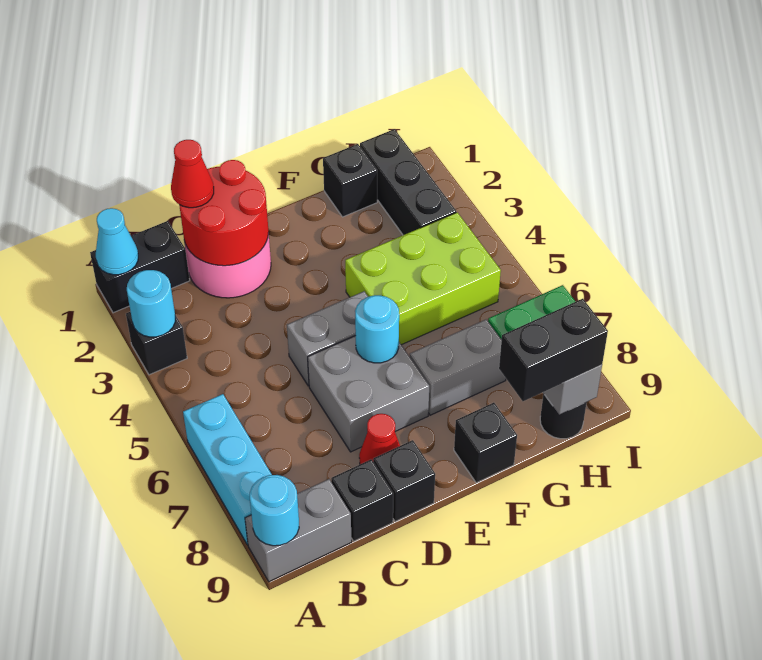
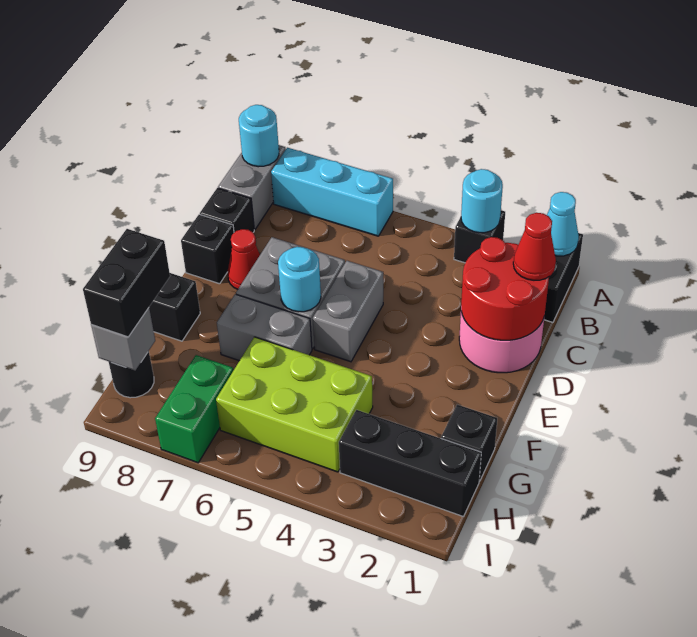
lime brick F4:H5 level 1 -> lime brick G4:H6 level 1
grey brick F7:G7 level 1 -> grey brick F6:F7 level 1

